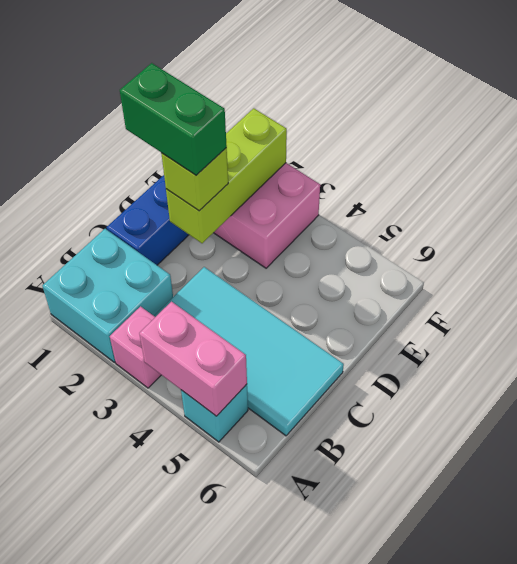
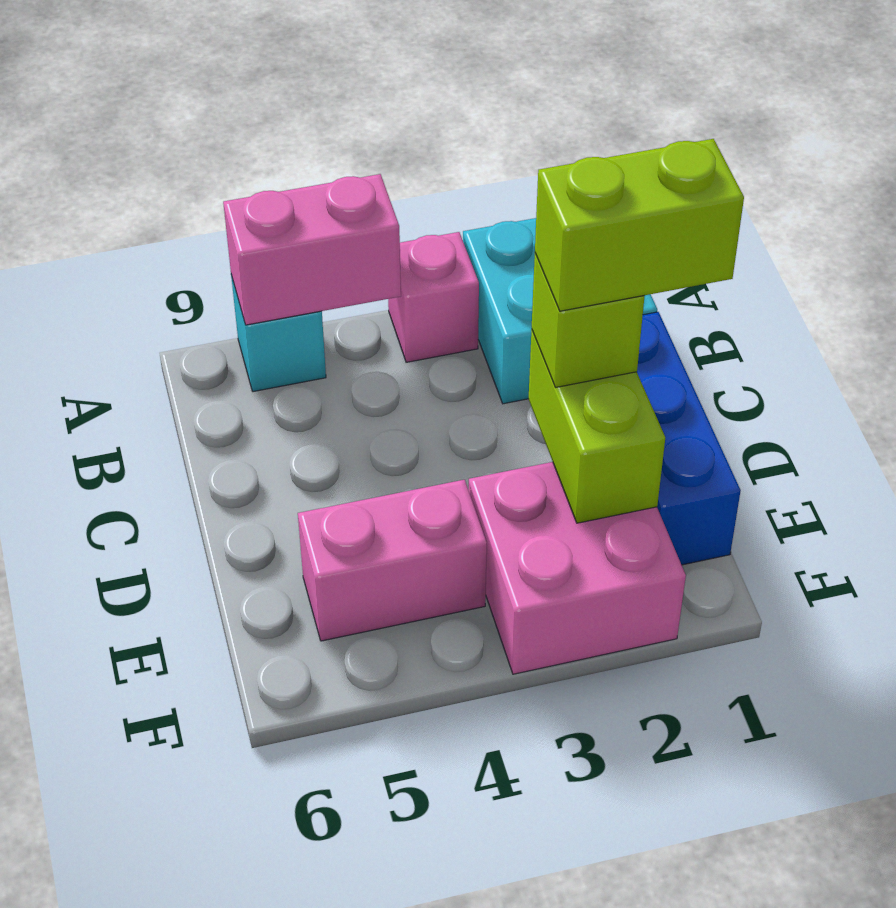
cyan tile B3:C6 level 1 -> none
green brick D1:D2 level 4 -> lime brick D1:D2 level 4
lime brick D2:F2 level 2 -> lime brick D2:E2 level 2
none -> pink brick E4:E5 level 1

